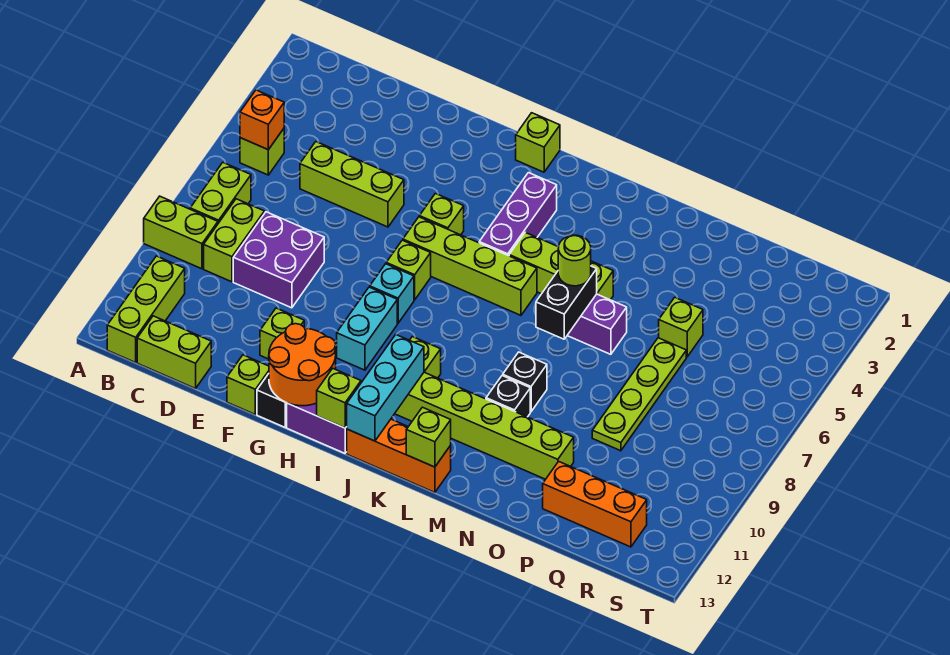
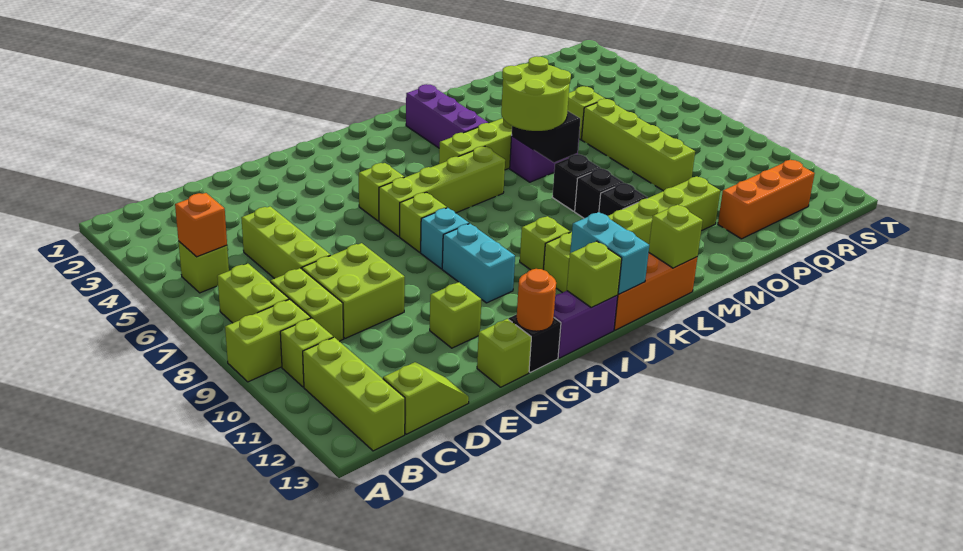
lime brick C13:D13 level 1 -> lime slope C13:D13 level 1 top C
lime brick D5:F5 level 1 -> lime brick D5:D7 level 1
purple brick D8:E9 level 1 -> lime brick D8:E9 level 1
orange round brick G12:H13 level 2 -> orange round brick G13 level 2
lime brick I1 level 1 -> lime brick B10 level 1
purple brick J3:J5 level 1 -> purple brick L2:L4 level 1
cyan brick J11:J13 level 2 -> cyan brick J12:J13 level 2
lime round brick M6 level 3 -> lime round brick L6:M7 level 3
none -> black brick M8 level 1
lime plate P6:P9 level 1 -> lime brick P6:P9 level 1

